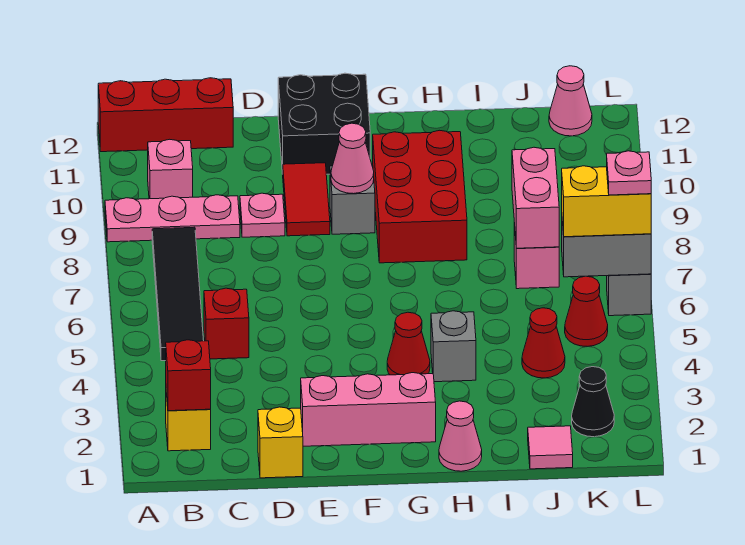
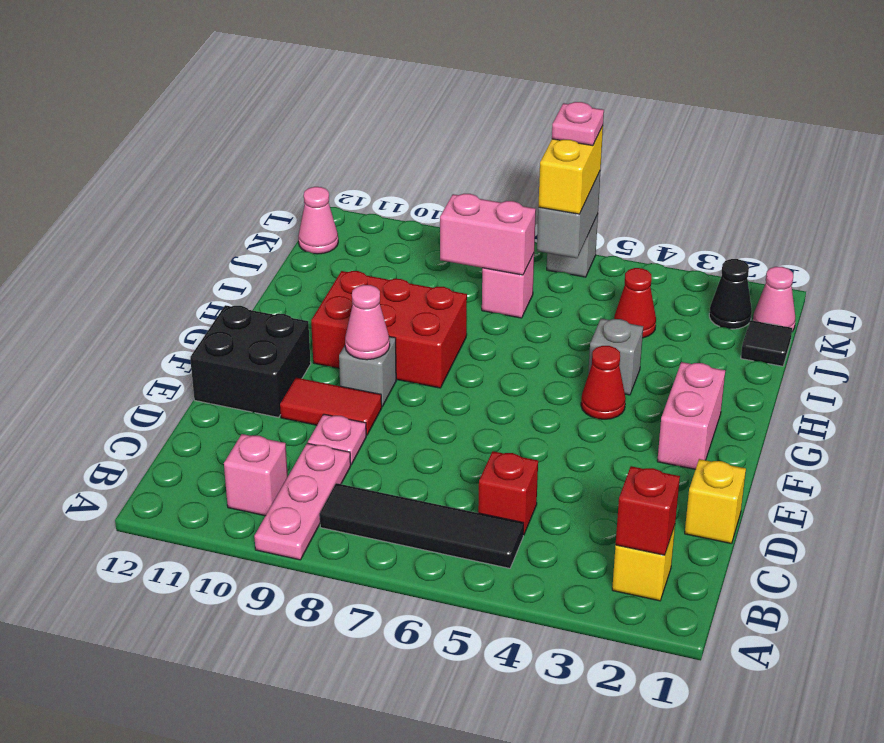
red brick A12:C12 level 1 -> none
pink brick E2:G2 level 1 -> pink brick F2:G2 level 1
pink cone H1 level 1 -> pink cone K1 level 1
pink tile J1 level 1 -> black tile J1 level 1
red cone K5 level 1 -> none

